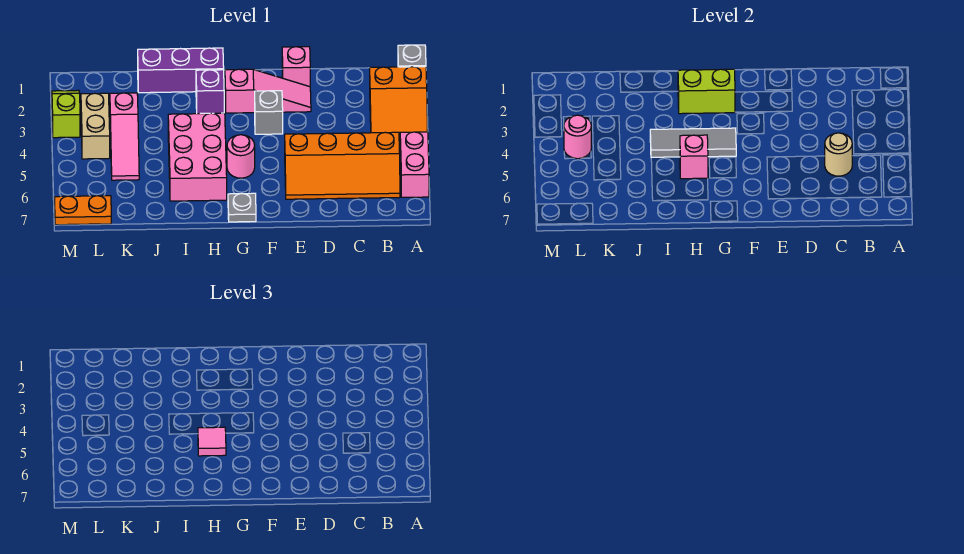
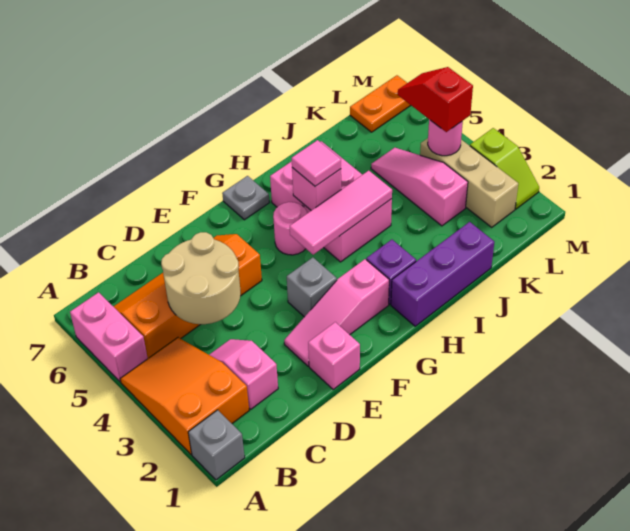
none -> pink slope C2:C3 level 1 top 2
tan round brick C5 level 2 -> tan round brick C4:D5 level 2
lime brick G2:H2 level 2 -> none
grey tile G4:I4 level 2 -> pink tile G4:I4 level 2
tan brick L3:L4 level 1 -> tan brick L2:L4 level 1
none -> red slope L4:L5 level 3 top 4

